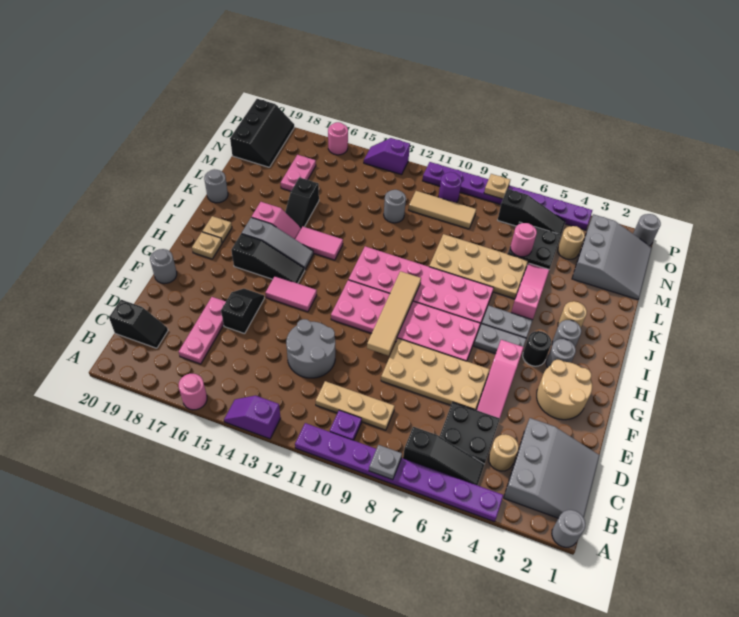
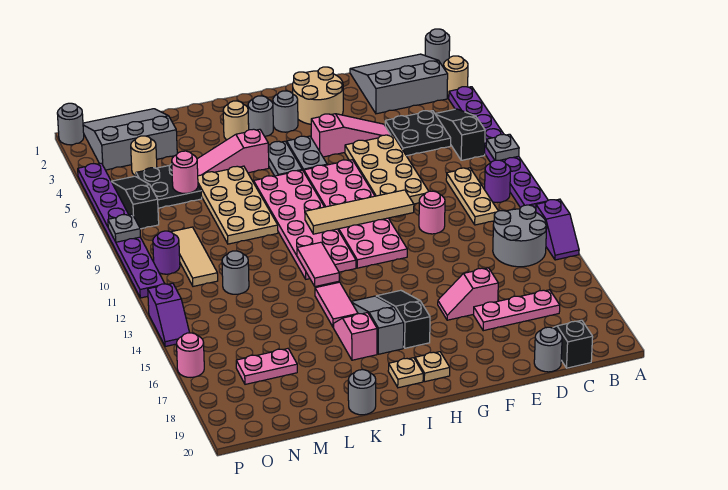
pink round brick A16 level 1 -> pink round brick E11 level 1
purple plate B10 level 1 -> purple round brick B10 level 1
tan round brick C4 level 1 -> tan round brick A3 level 1
grey round brick D12:E13 level 1 -> grey round brick B13:C14 level 1
black slope E16:F16 level 1 top E -> pink slope E16:F16 level 1 top E
grey round brick F20 level 1 -> grey round brick D20 level 1
pink tile G14:G15 level 1 -> pink tile J12:J13 level 2
black round brick H4 level 1 -> none
black slope K16:L16 level 1 top L -> none
black slope N19:P20 level 1 top 20 -> none
tan plate P8 level 2 -> grey plate P8 level 2

